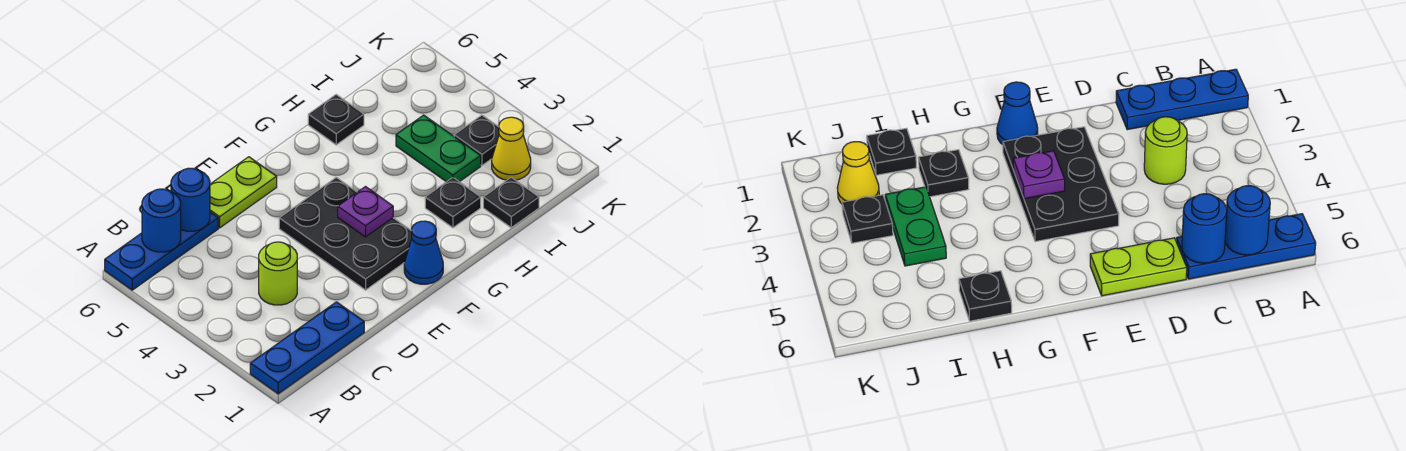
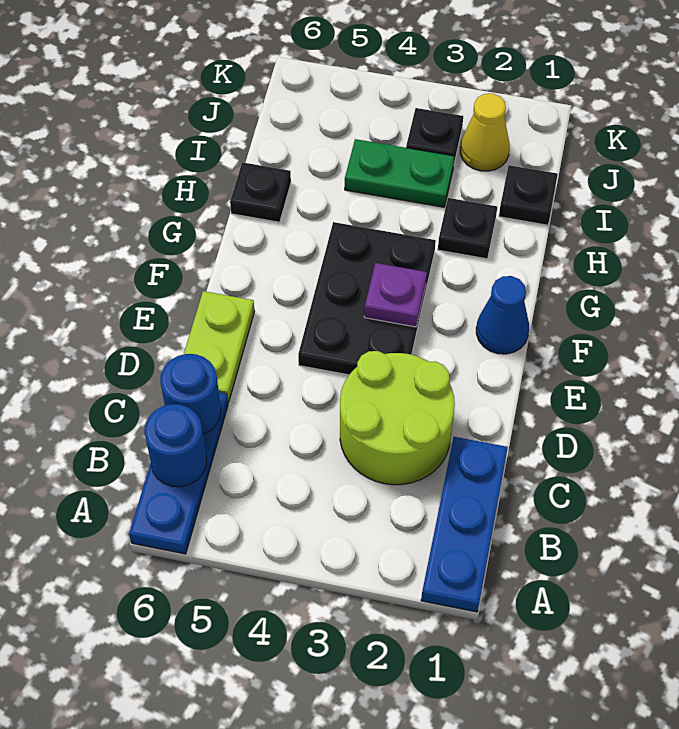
lime round brick C3 level 1 -> lime round brick C2:D3 level 1
black plate E2:F4 level 1 -> black plate E3:G4 level 1

